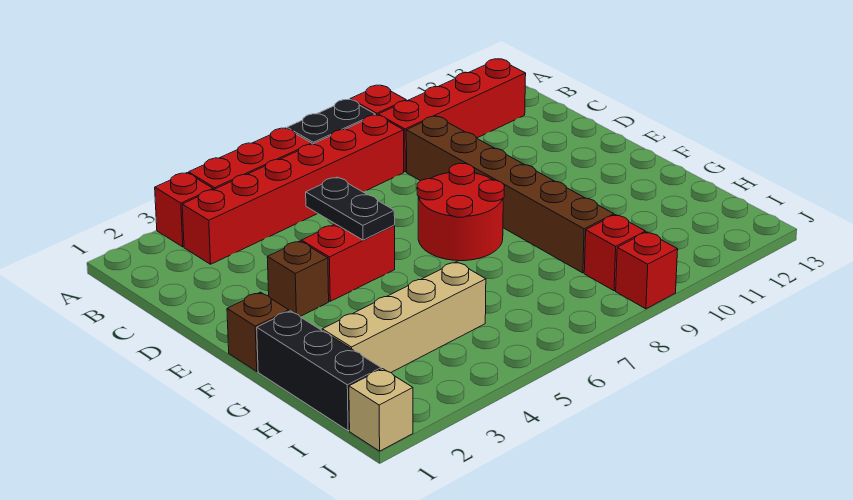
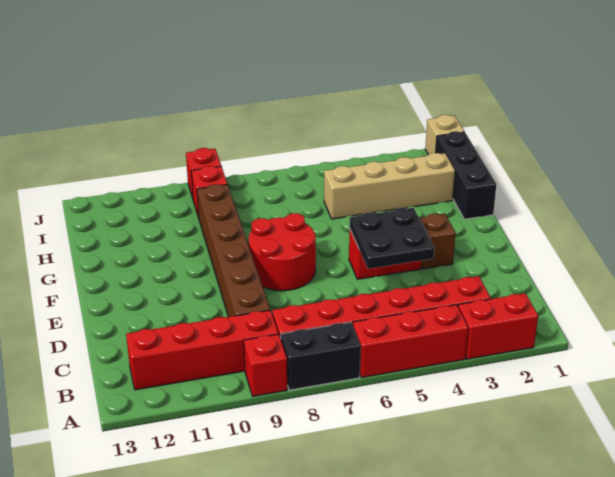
red brick A3 level 1 -> red brick A2:A3 level 1
black plate D5:E5 level 2 -> black plate D4:E5 level 2
brown brick F1 level 1 -> none

